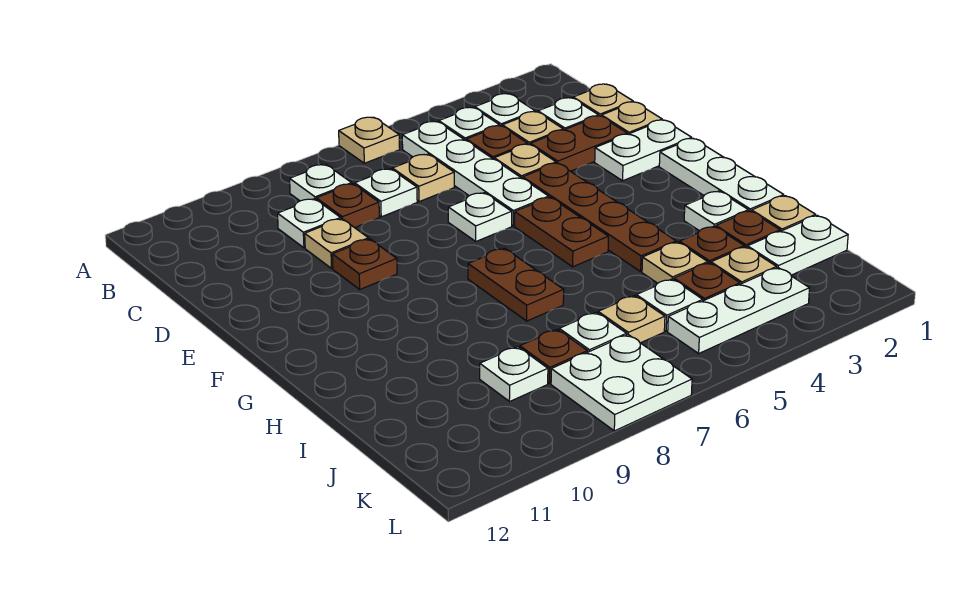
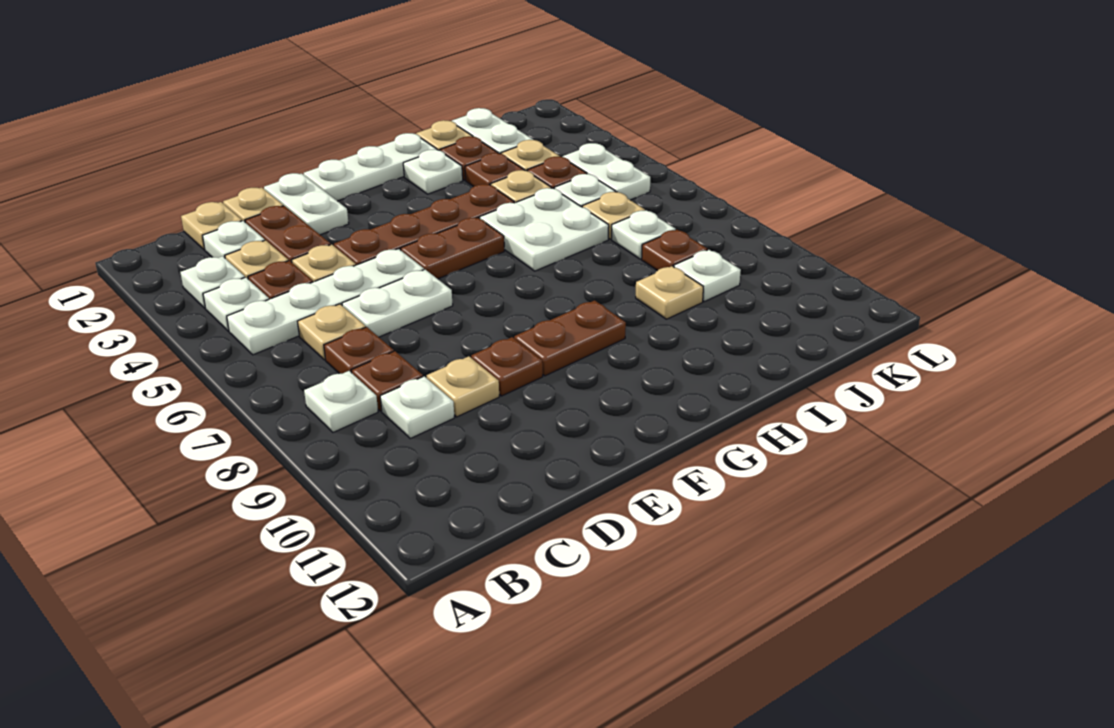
tan plate A6 level 1 -> tan plate I9 level 1
white plate C7 level 1 -> brown plate C7 level 1
white plate E6 level 1 -> white plate D6:E6 level 1
brown plate G7:H7 level 1 -> brown plate F9:G9 level 1
white plate K3:K5 level 1 -> white plate K4:K5 level 1
white plate K7:L8 level 1 -> white plate H5:I6 level 1

